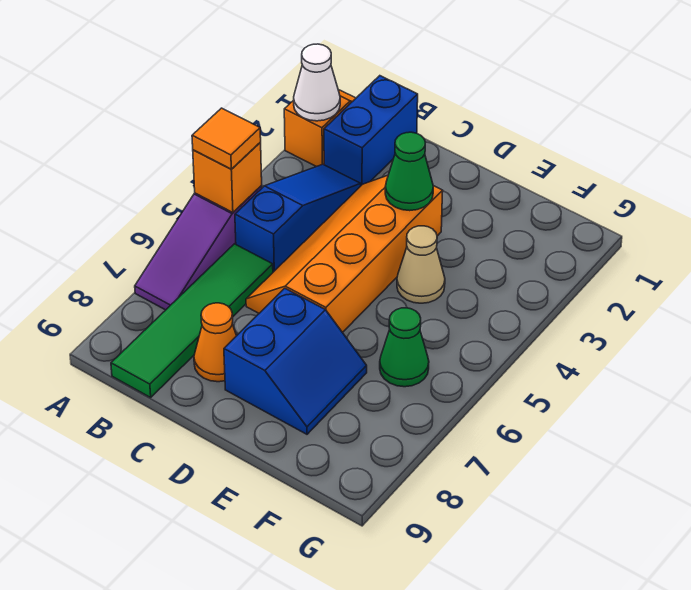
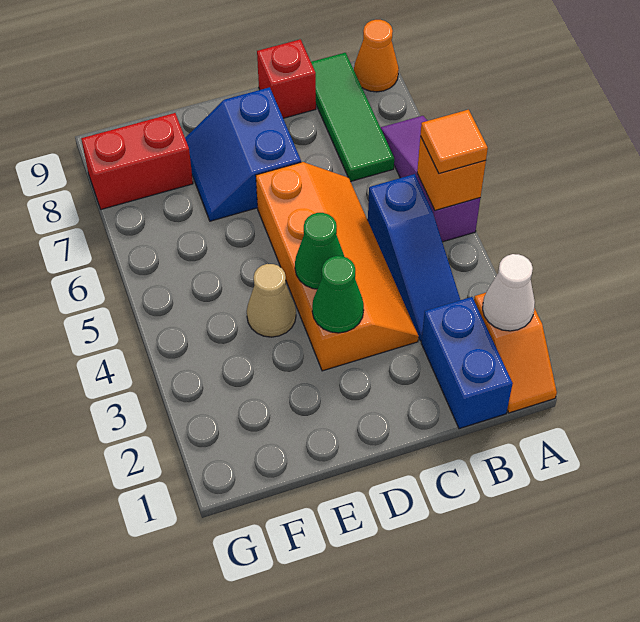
green tile B6:B9 level 1 -> green tile B7:B9 level 1
orange cone C8 level 1 -> orange cone A9 level 1
none -> red brick C9 level 1
green cone F6 level 1 -> green cone D4 level 2
none -> red brick F8:G8 level 1

